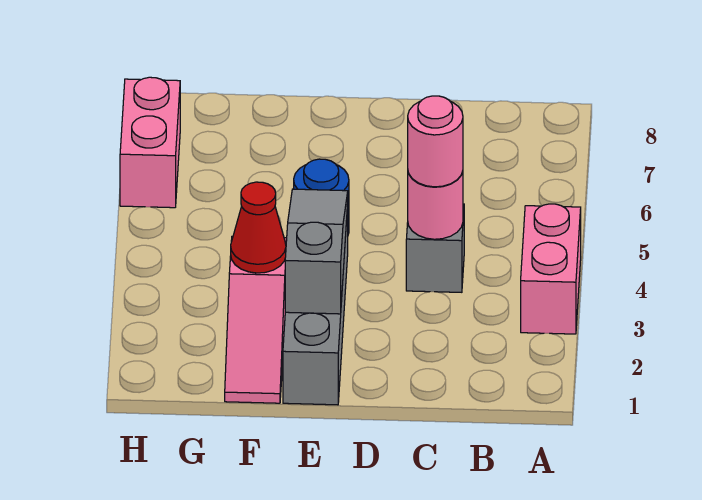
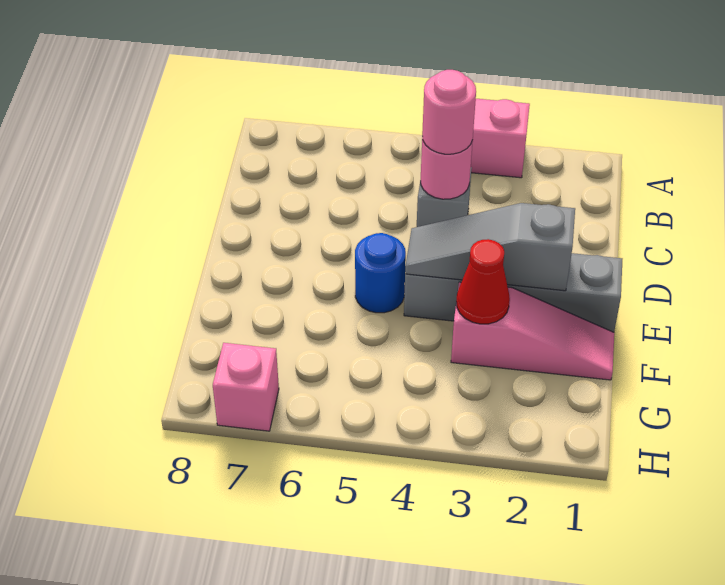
pink brick H6:H7 level 1 -> pink brick H7 level 1

